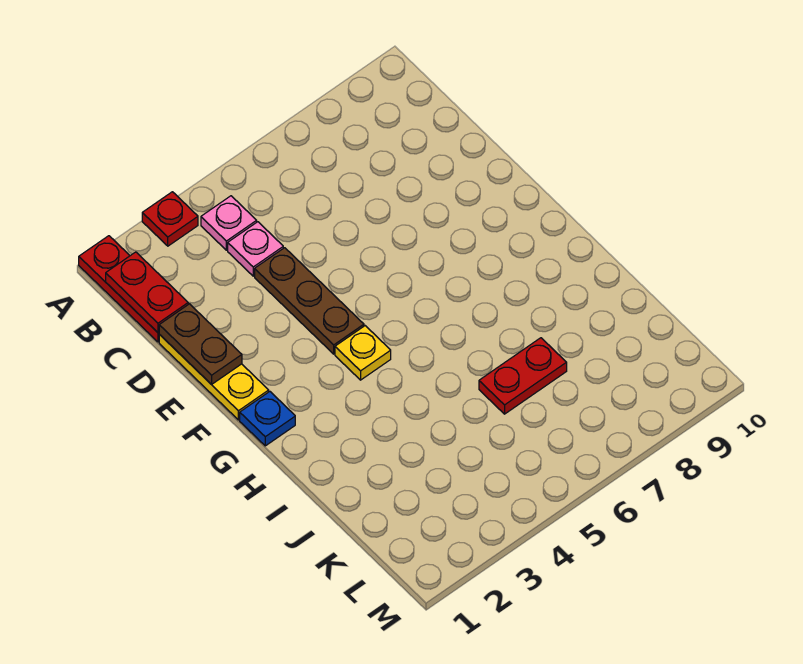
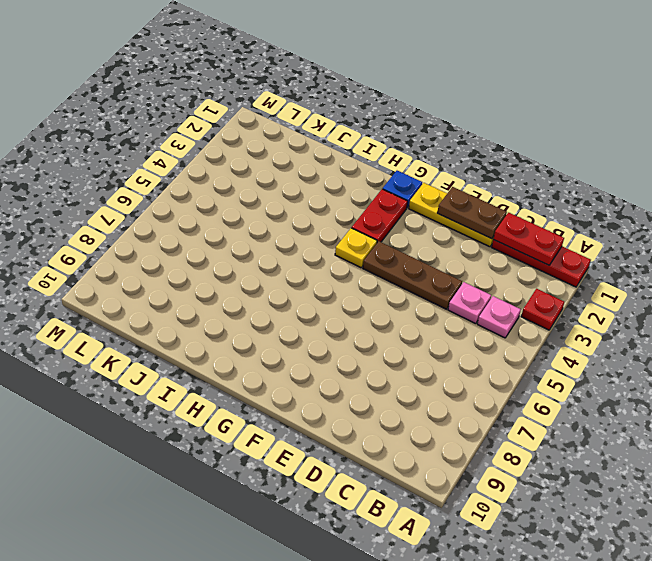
red plate J6:J7 level 1 -> red plate G2:G3 level 1

